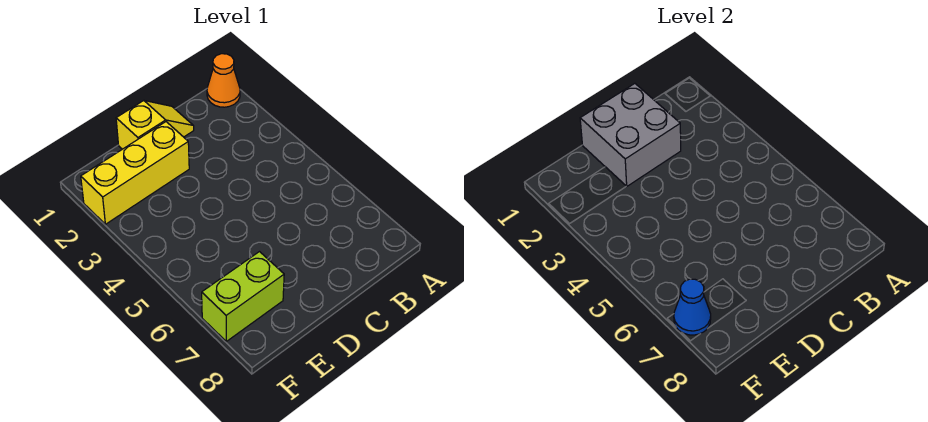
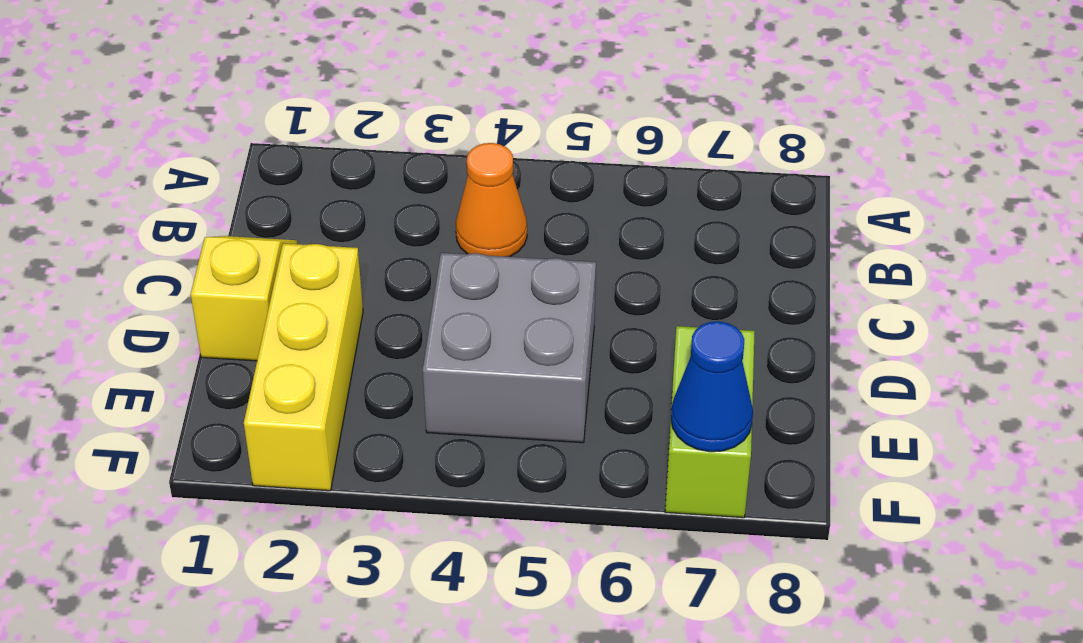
orange cone A1 level 1 -> orange cone B4 level 1
grey brick C1:D2 level 2 -> grey brick D4:E5 level 1

